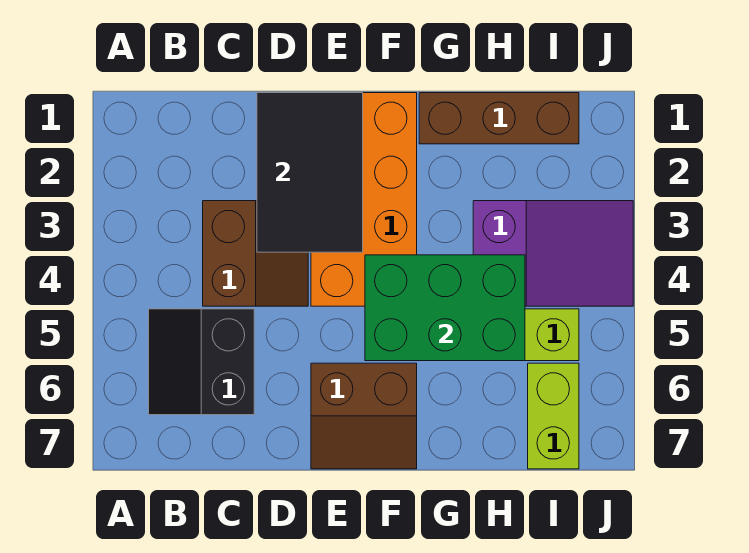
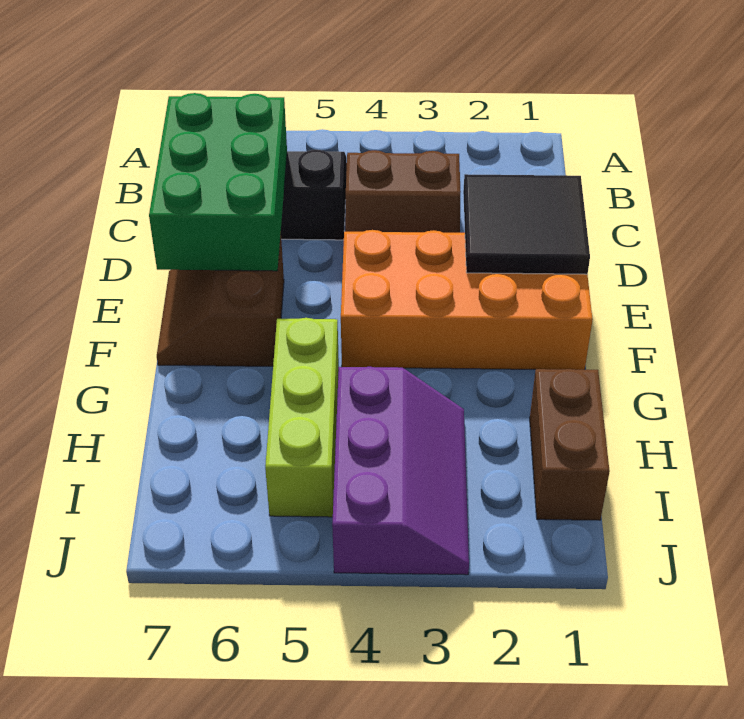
black tile D1:E3 level 2 -> black tile D1:E2 level 2
green brick F4:H5 level 2 -> green brick C6:E7 level 2
brown brick G1:I1 level 1 -> brown brick H1:I1 level 1
purple slope H3:J4 level 1 top H -> purple slope H3:J4 level 1 top 4
lime brick I6:I7 level 1 -> none

